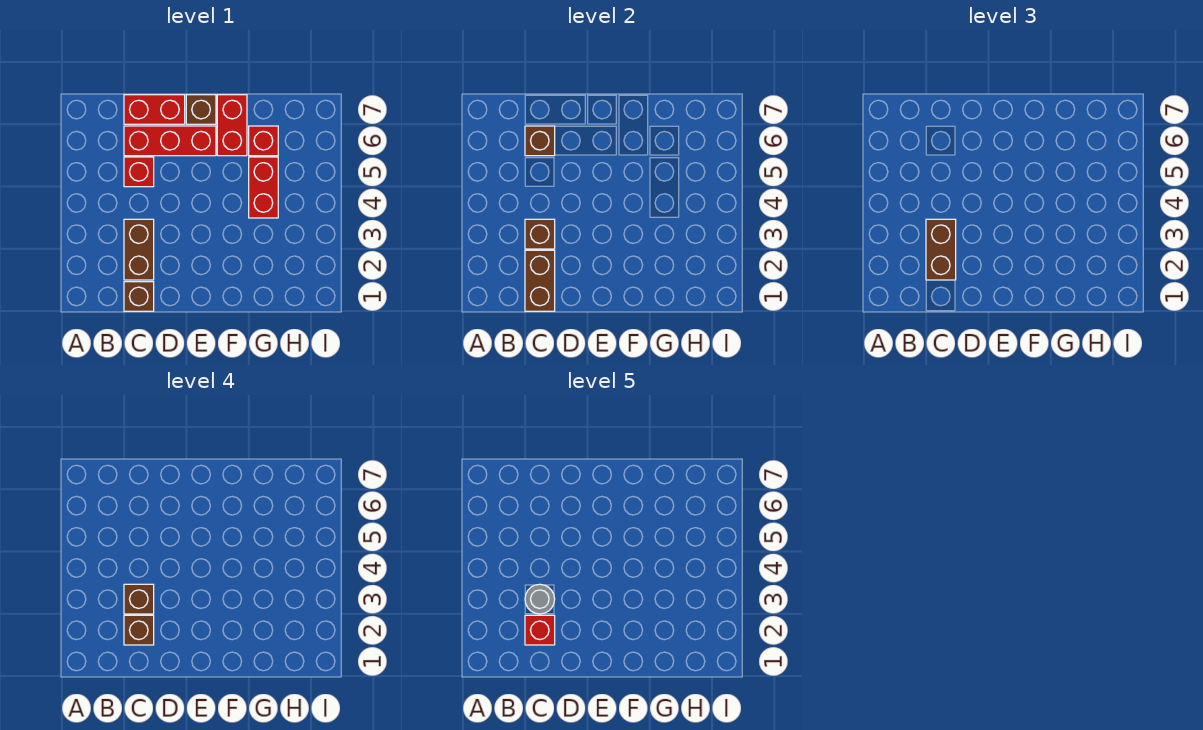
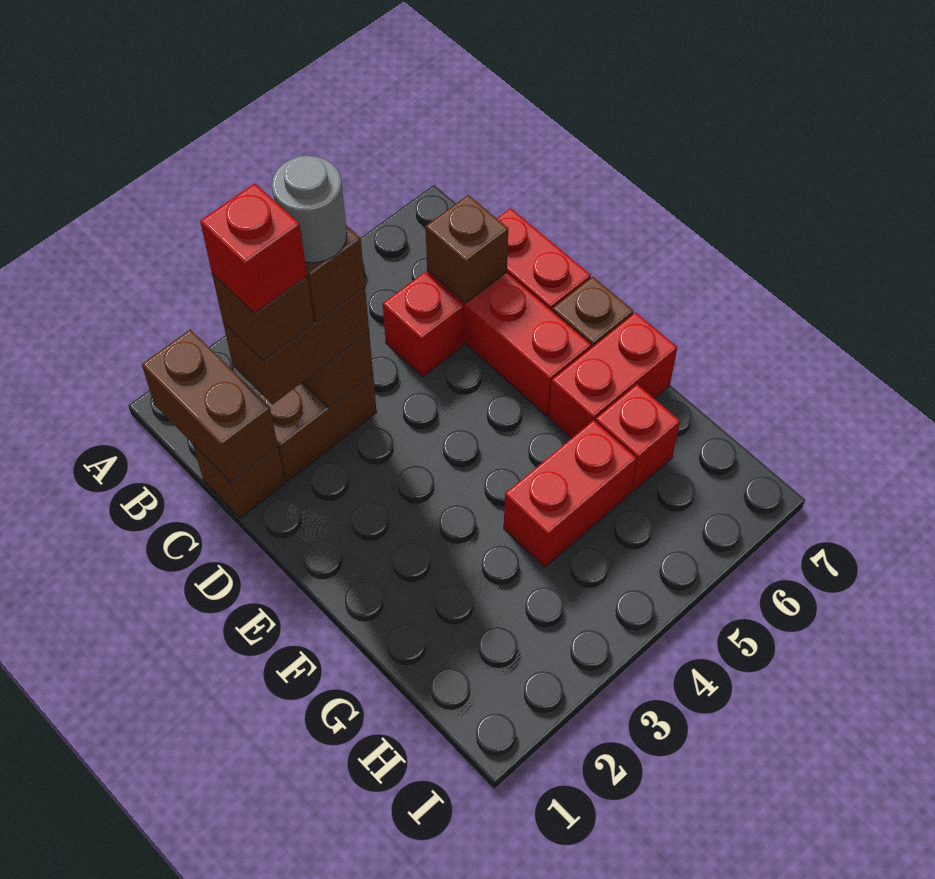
brown brick C1:C2 level 2 -> brown brick B1:C1 level 2

